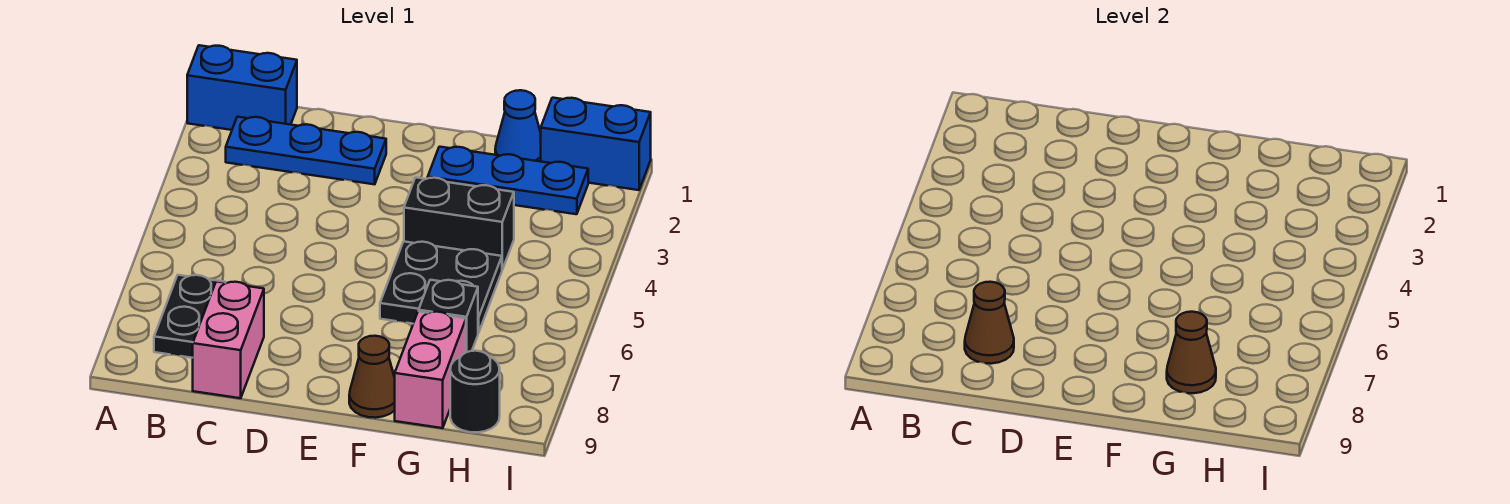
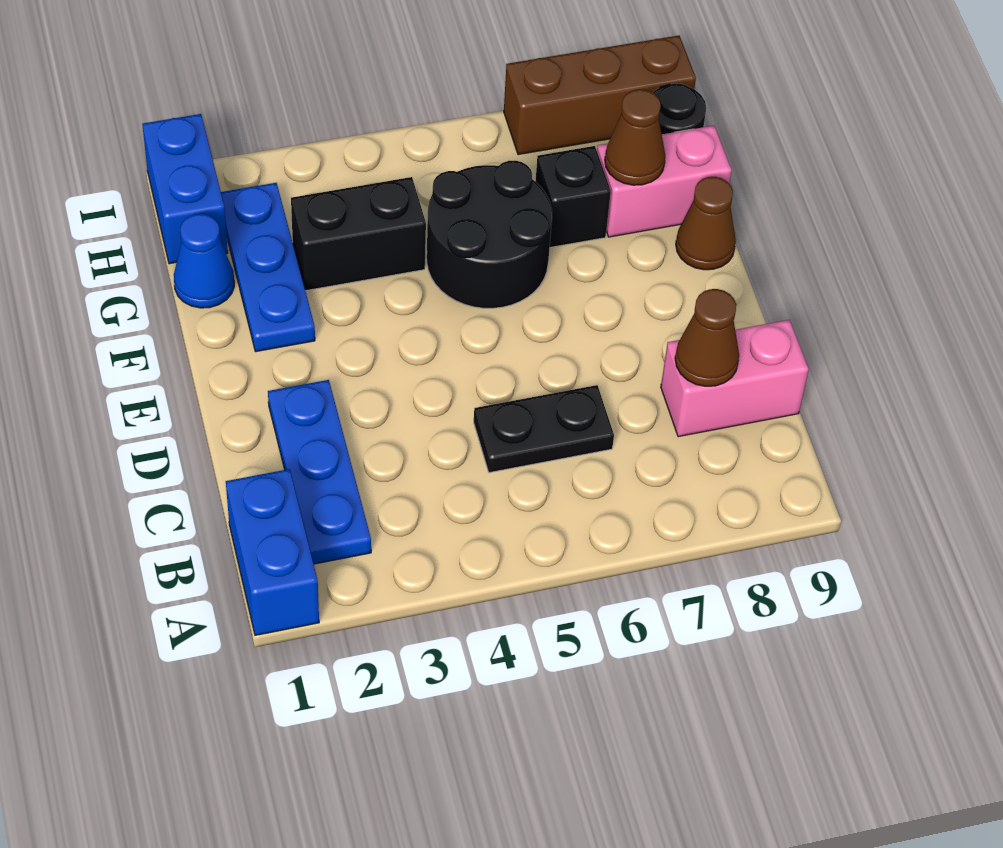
black plate B7:B8 level 1 -> black plate C5:C6 level 1
black brick F4:G4 level 1 -> black brick G3:G4 level 1
black plate F5:G6 level 1 -> black round brick F5:G6 level 1
none -> brown brick I7:I9 level 1

